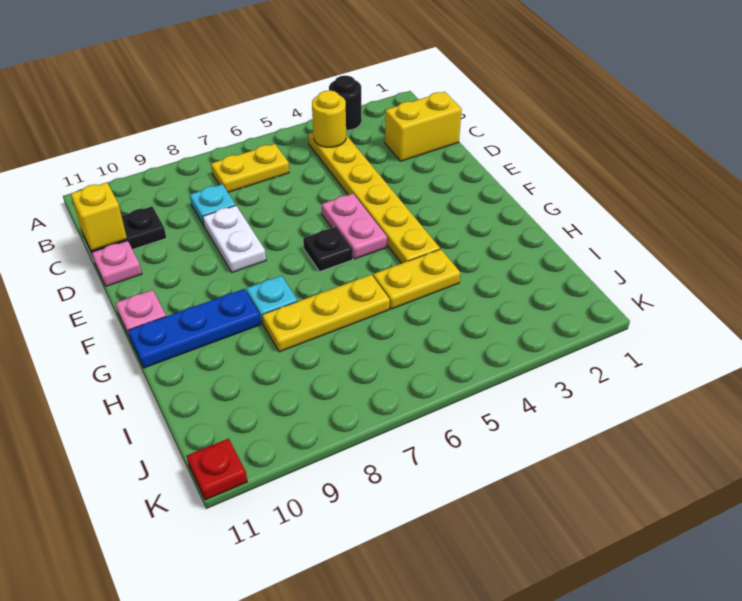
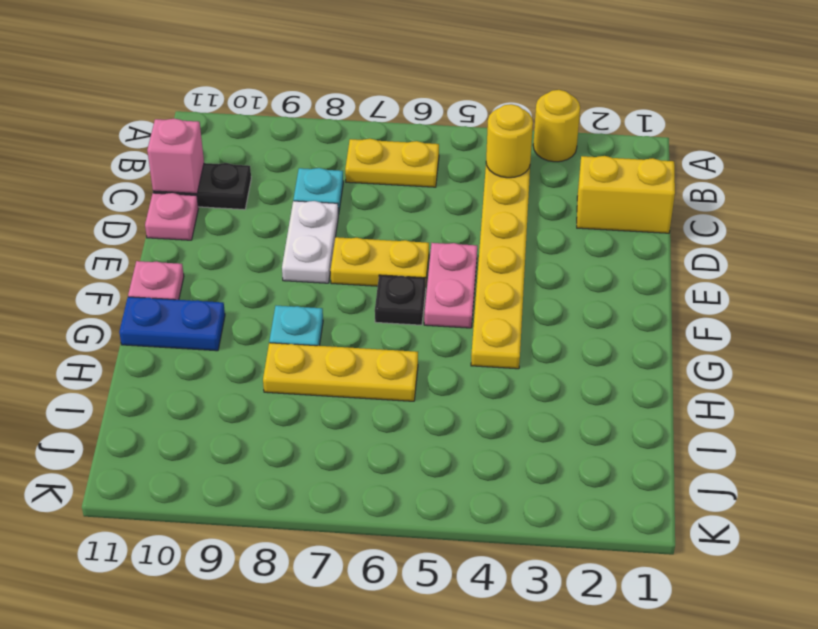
black round brick A3 level 1 -> yellow round brick A3 level 1
yellow brick C11 level 2 -> pink brick C11 level 2
blue plate G9:G11 level 1 -> blue plate G10:G11 level 1
yellow plate H4:H5 level 1 -> yellow plate E6:E7 level 1
red plate K11 level 1 -> none

